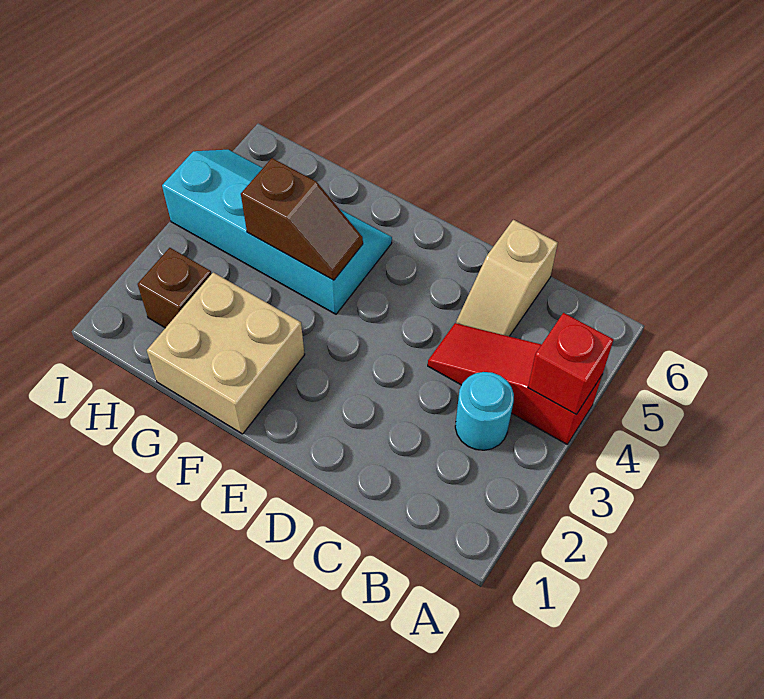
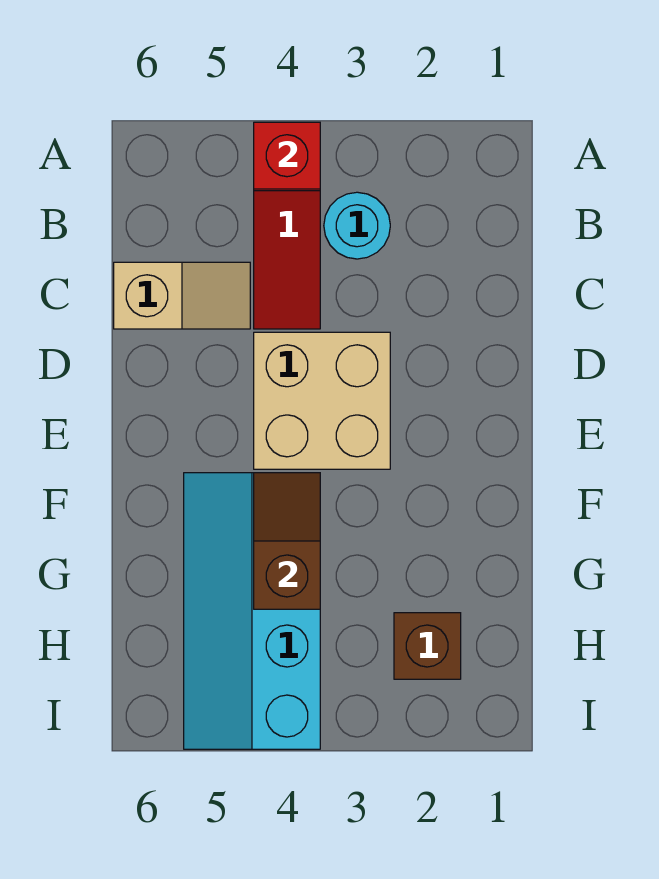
tan brick F1:G2 level 1 -> tan brick D3:E4 level 1

